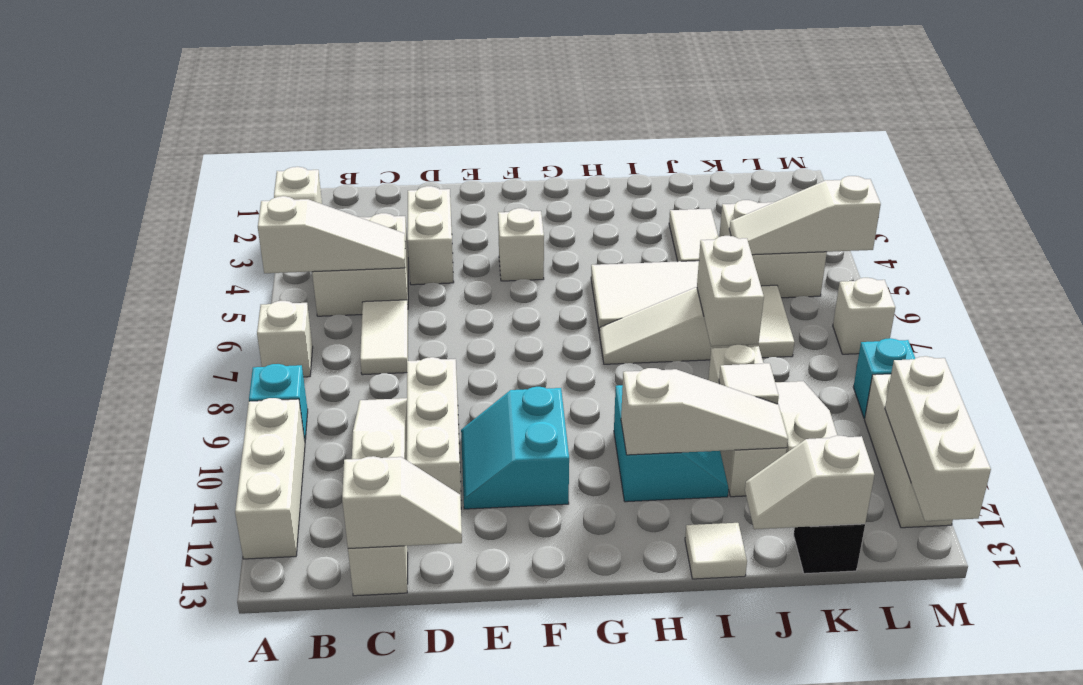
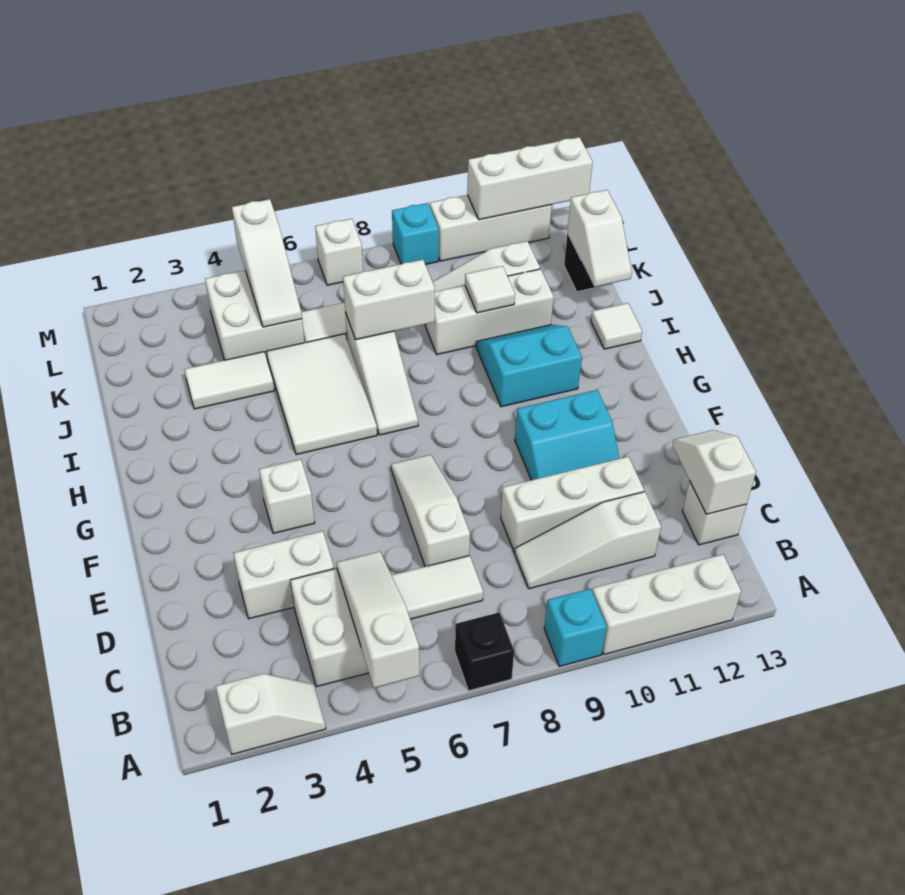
white brick A7 level 1 -> black brick A7 level 1
white slope H11:J11 level 2 top H -> white slope D7:F7 level 1 top D

